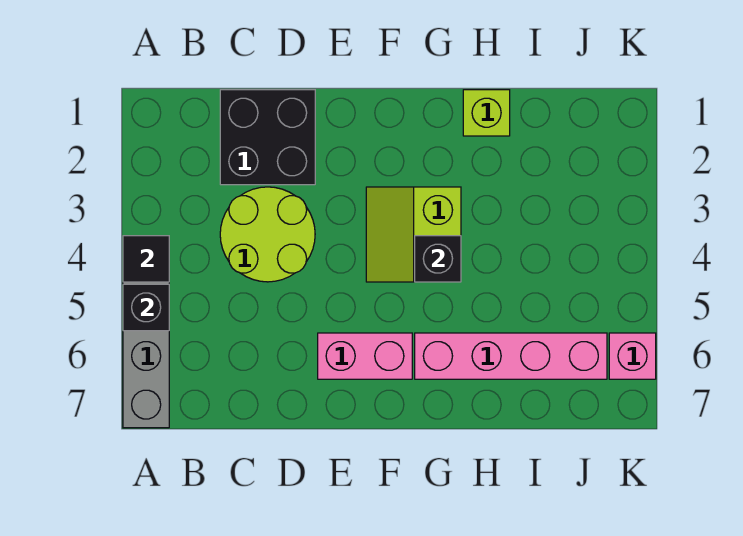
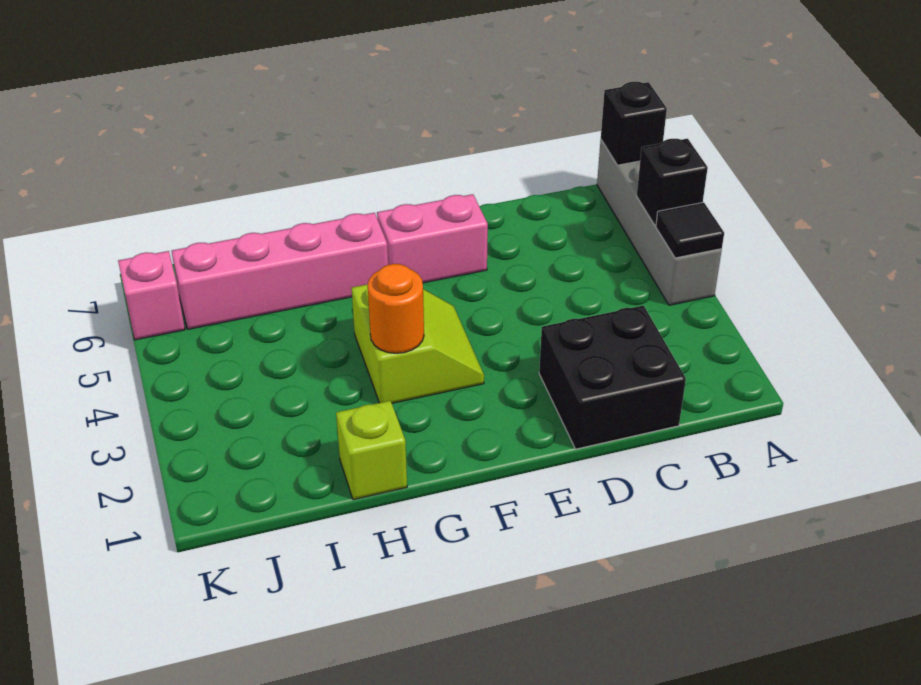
lime round brick C3:D4 level 1 -> none
none -> orange round brick G3 level 2
black brick G4 level 2 -> black brick A7 level 2

